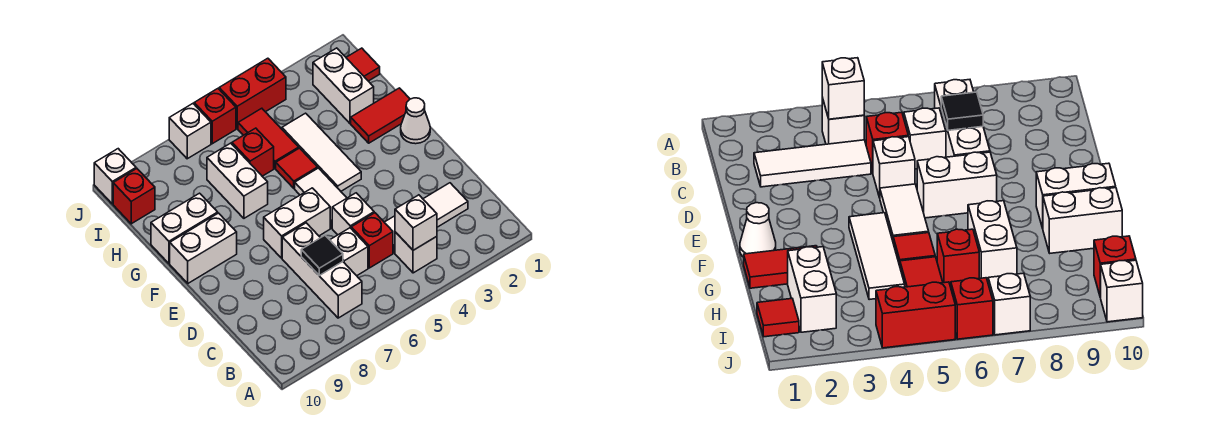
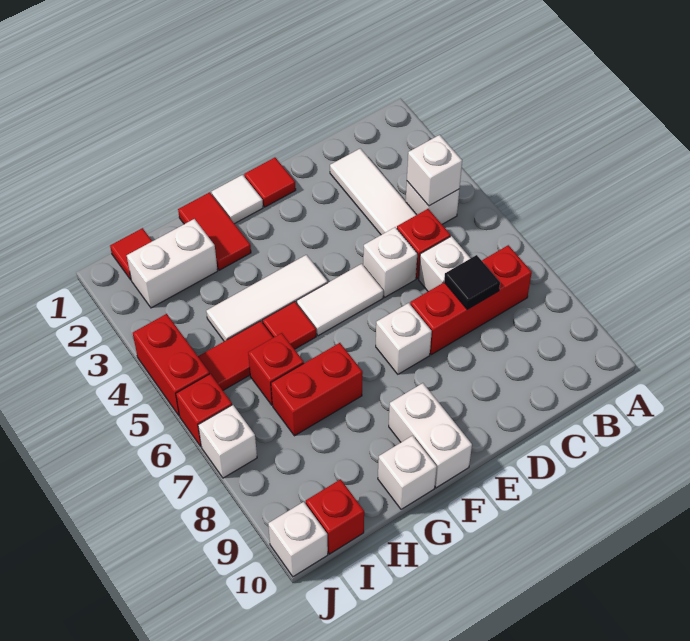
white brick B7:D7 level 1 -> red brick B7:D7 level 1
none -> red tile E1 level 1
white brick E6:E7 level 1 -> white brick E7 level 1
white cone F1 level 1 -> white tile F1 level 1
white brick G7:H7 level 1 -> red brick G7:H7 level 1
white brick G9:G10 level 1 -> white brick G10 level 1

